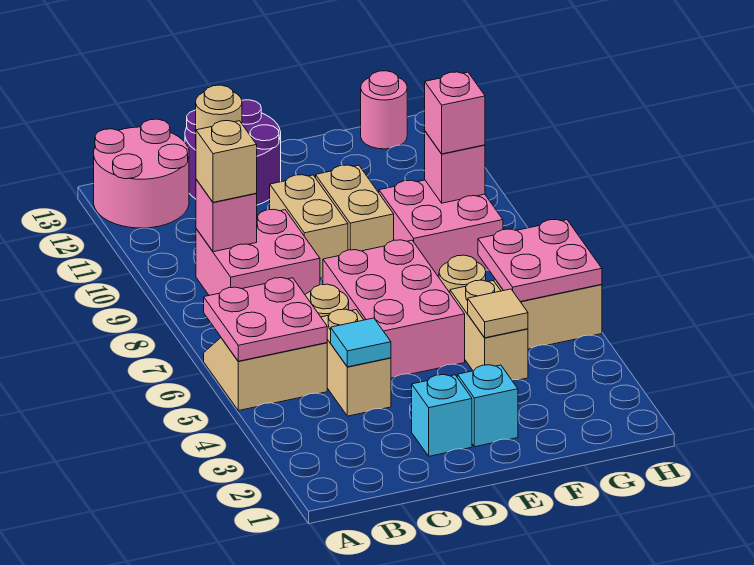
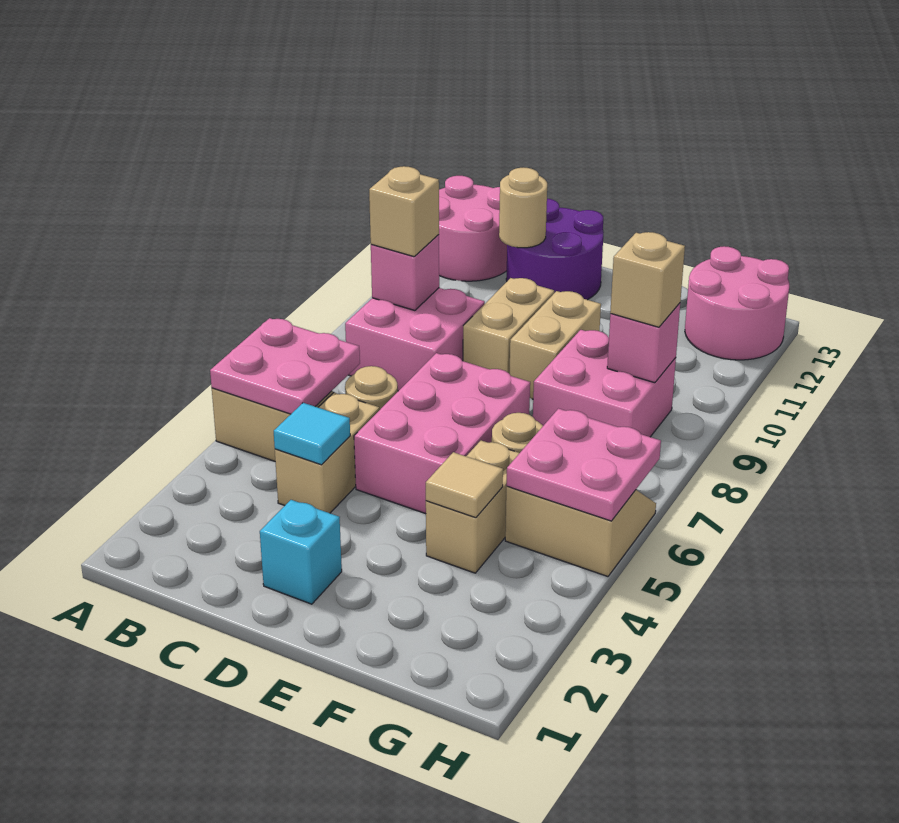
cyan brick E2 level 1 -> none
pink brick G9 level 3 -> tan brick G9 level 3
pink round brick G13 level 1 -> pink round brick G12:H13 level 1

